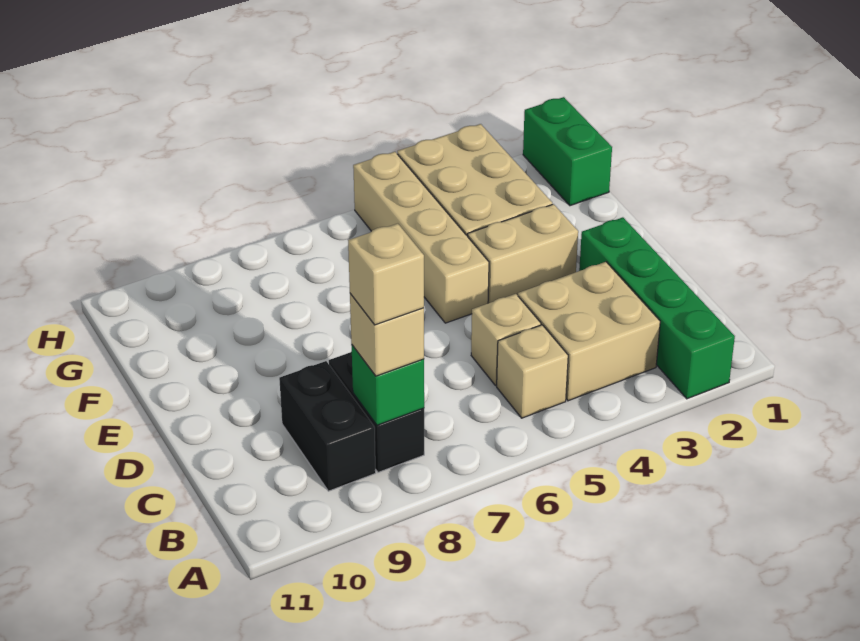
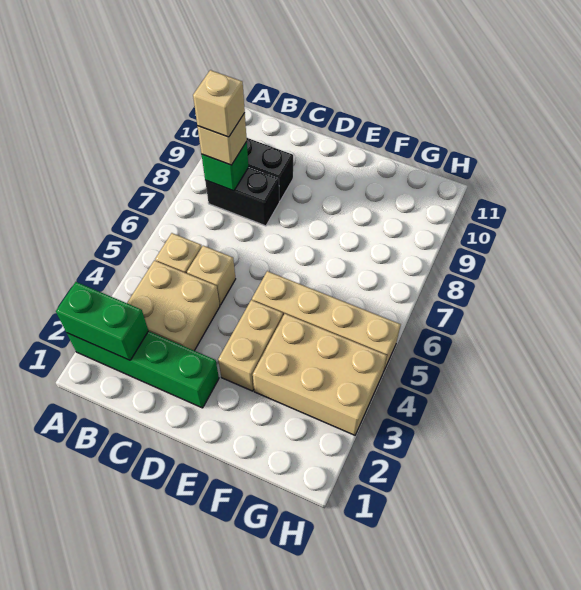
green brick G1:H1 level 1 -> green brick A2:B2 level 2

